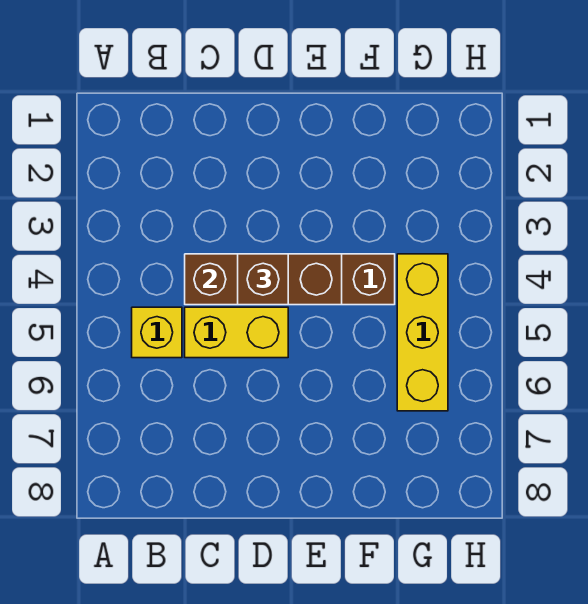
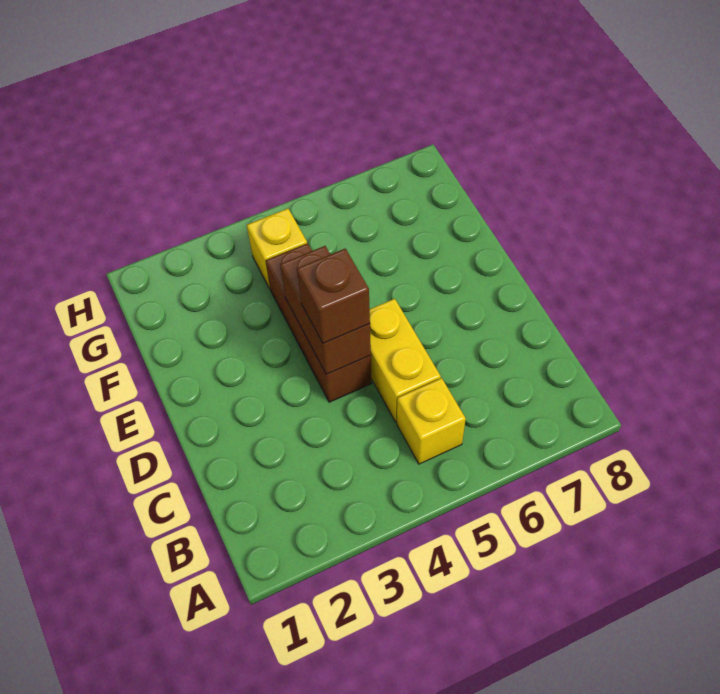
brown brick C4:E4 level 2 -> brown brick D4:E4 level 2
yellow brick G4:G6 level 1 -> yellow brick G4 level 1

